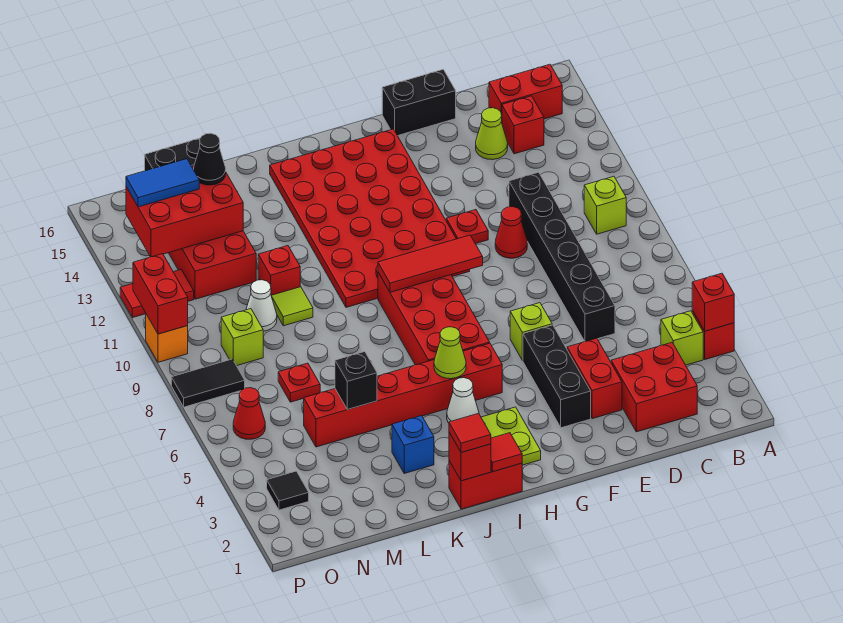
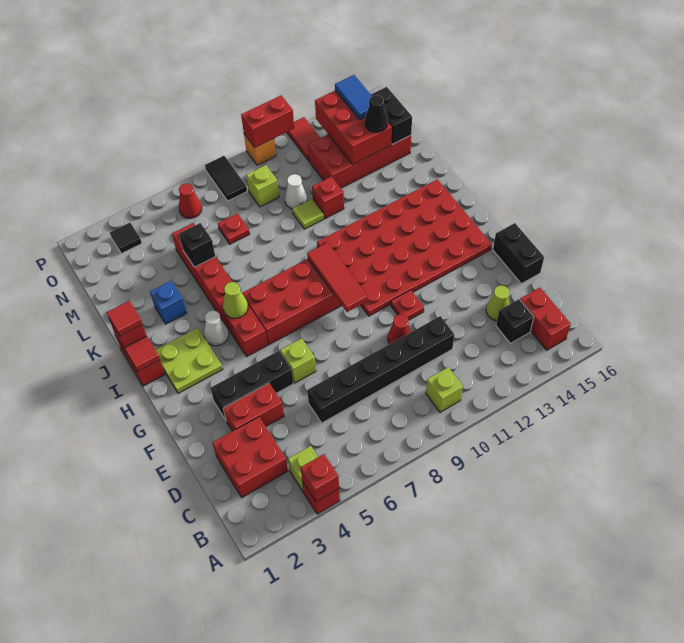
red brick C14 level 1 -> black brick C14 level 1

